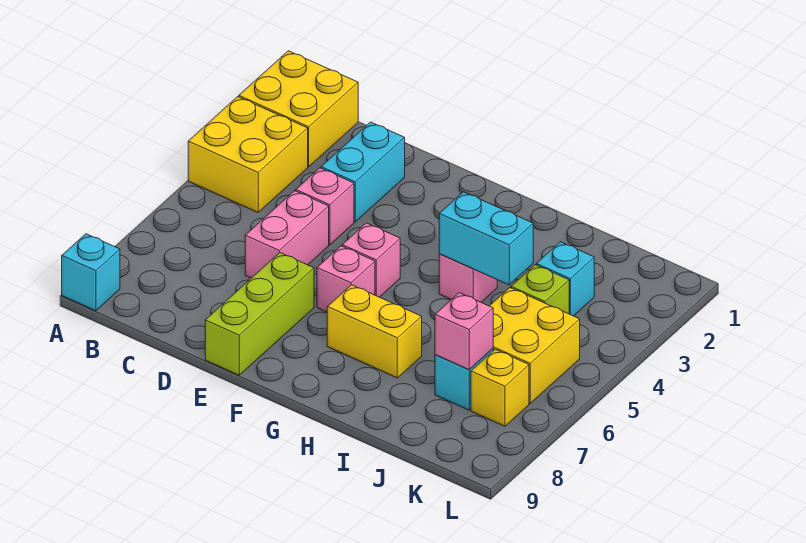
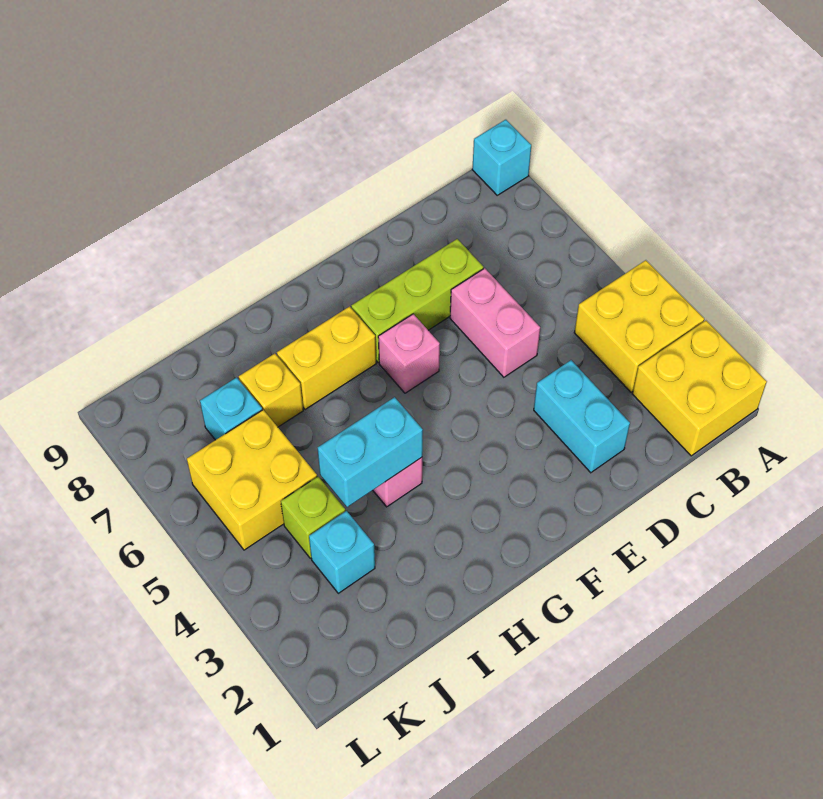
pink brick D4 level 1 -> none
lime brick E7:E9 level 1 -> lime brick D7:F7 level 1
pink brick F5 level 1 -> none
pink brick J7 level 2 -> none
yellow brick K7 level 1 -> yellow brick I7 level 1

